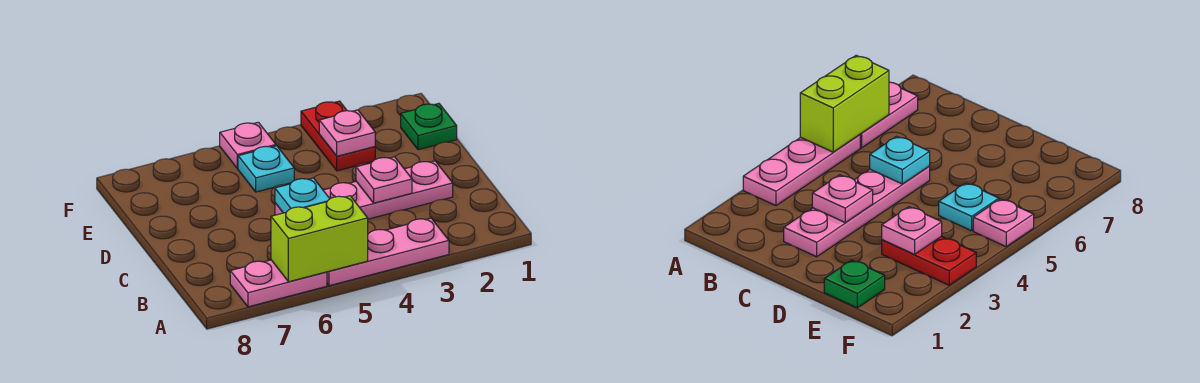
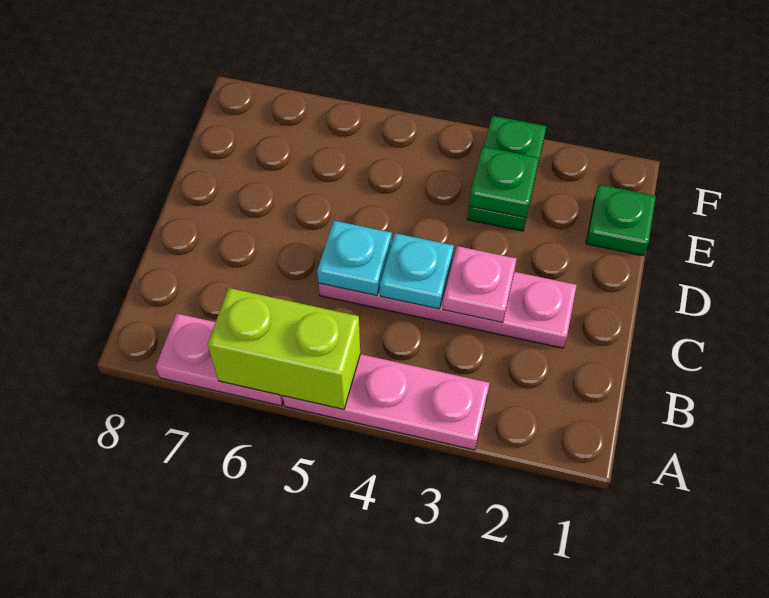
red plate E3:F3 level 1 -> green plate E3:F3 level 1
pink plate E3 level 2 -> green plate E3 level 2
cyan plate E5 level 1 -> cyan plate C4 level 2
pink plate F5 level 1 -> none

